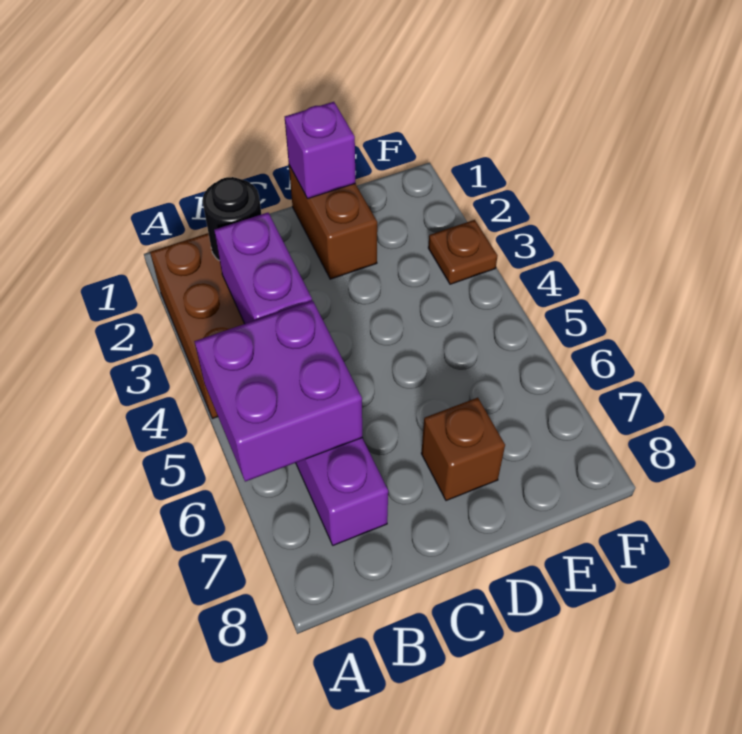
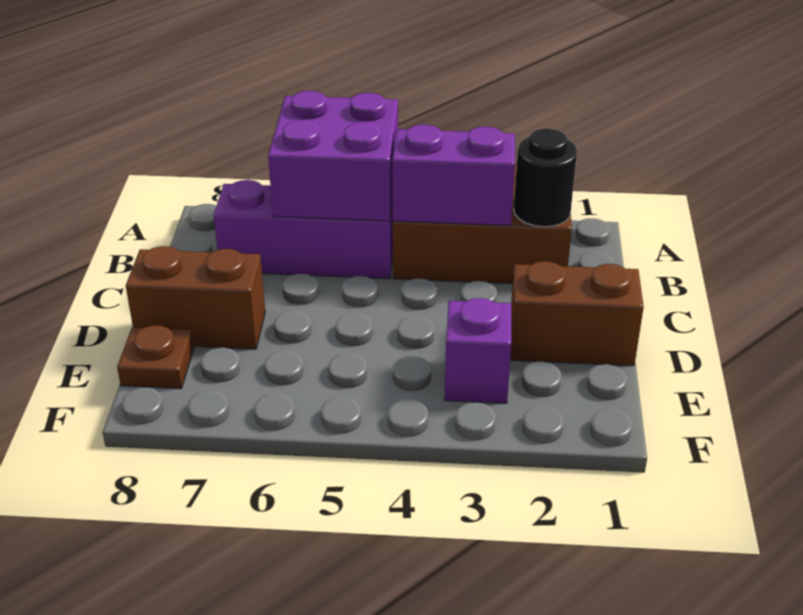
purple brick D1 level 2 -> purple brick E3 level 1
brown brick D7 level 1 -> brown brick D7:D8 level 1
brown plate F3 level 1 -> brown plate E8 level 1

